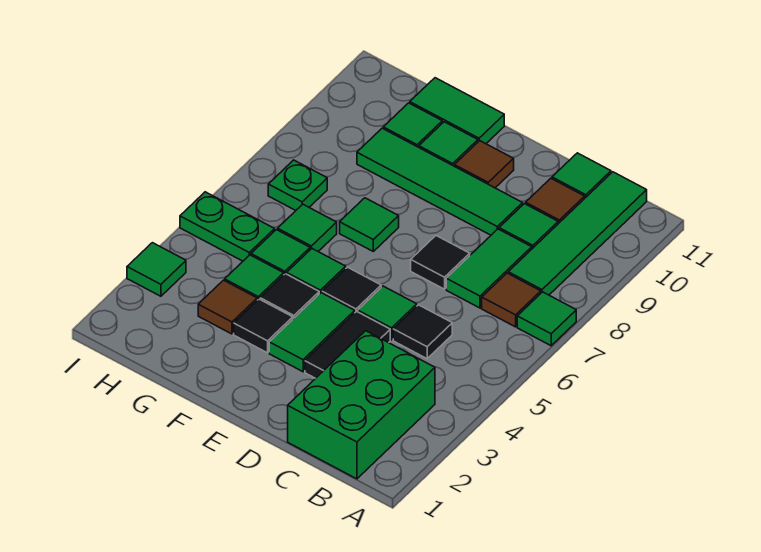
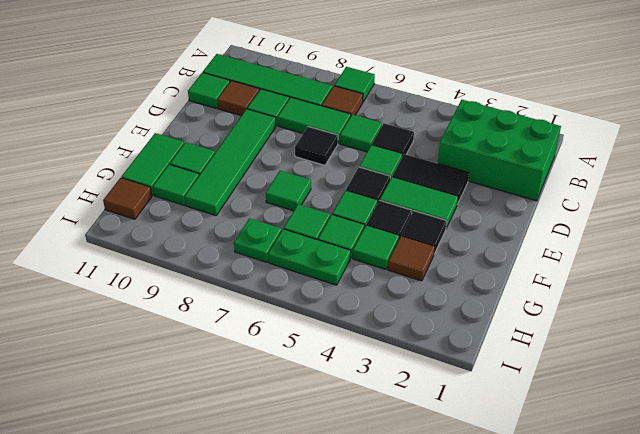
brown tile E10 level 1 -> brown tile H11 level 1
green plate H5:I5 level 1 -> green plate H5:H6 level 1
green tile I3 level 1 -> green tile C6 level 1

